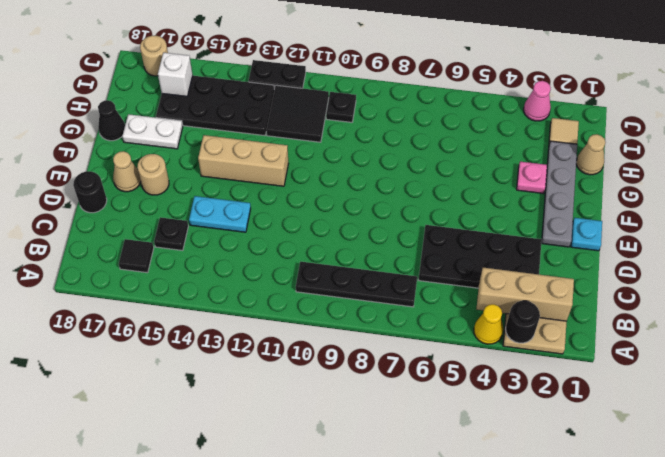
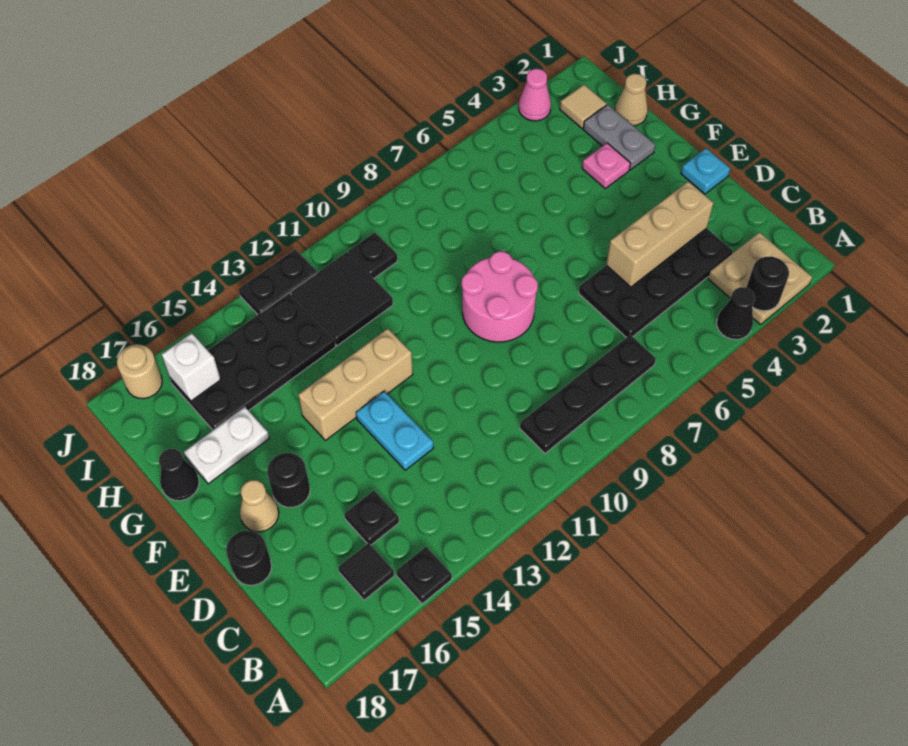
yellow cone A4 level 1 -> black cone A4 level 1
none -> black plate A15 level 1
tan brick B2:B4 level 2 -> tan brick D3:D5 level 2
cyan plate D13:D14 level 1 -> cyan plate D13:E13 level 1
grey plate E2:H2 level 1 -> grey plate G2:H2 level 1
none -> pink round brick E8:F9 level 1
tan round brick E16 level 1 -> black round brick E16 level 1

